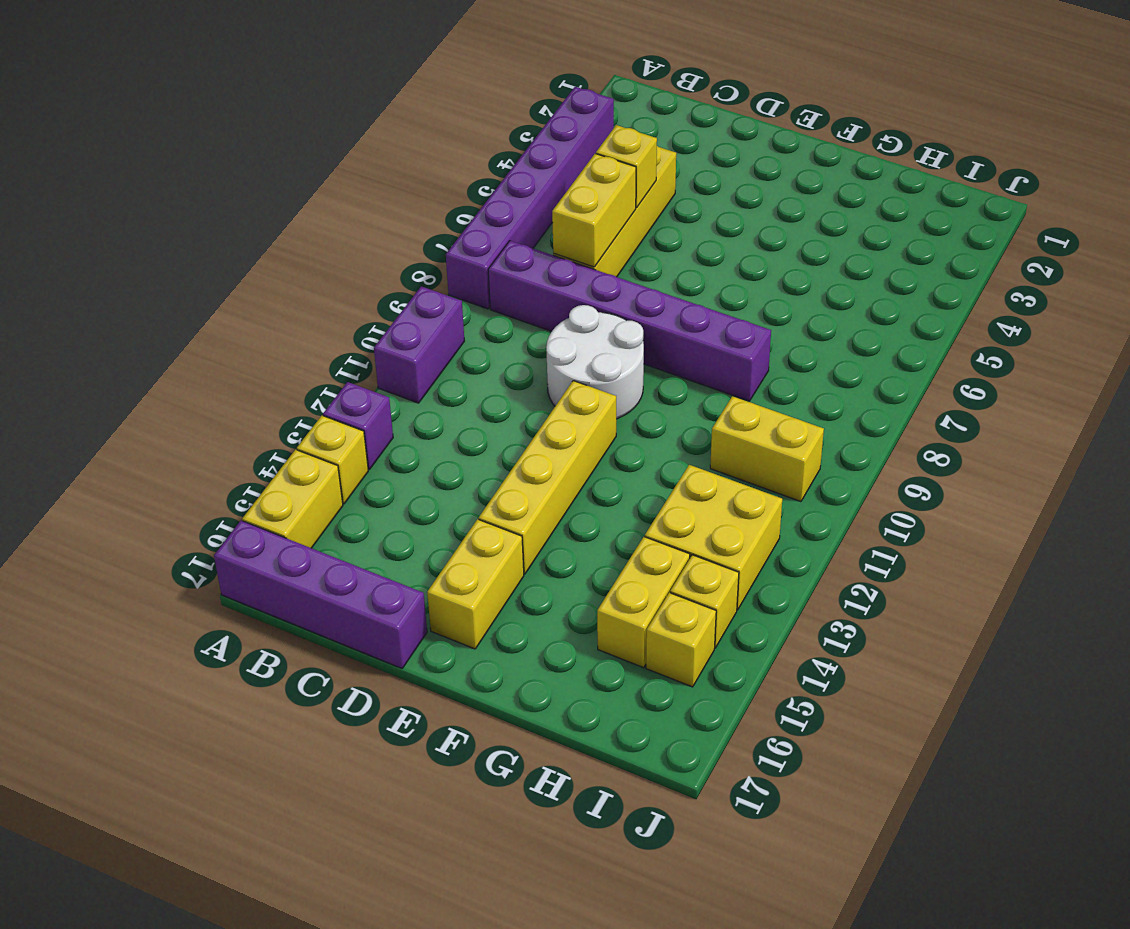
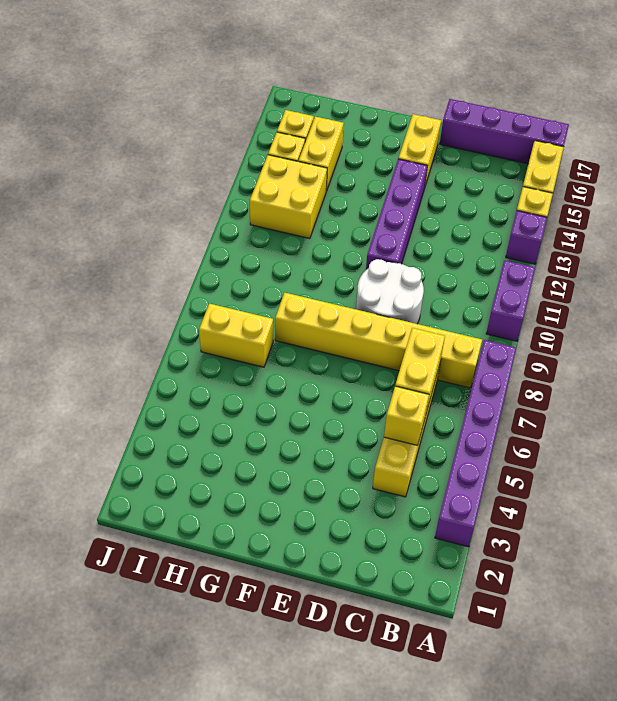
purple brick B8:G8 level 1 -> yellow brick B8:G8 level 1
yellow brick E11:E14 level 1 -> purple brick E11:E14 level 1
yellow brick H10:I10 level 1 -> yellow brick H7:I7 level 1

